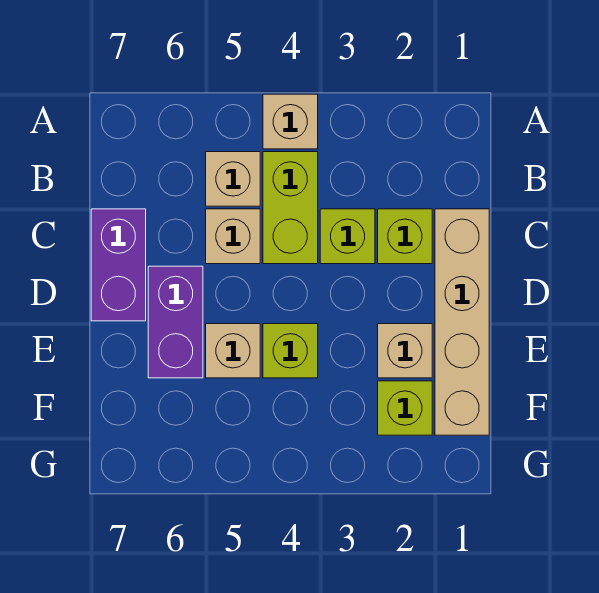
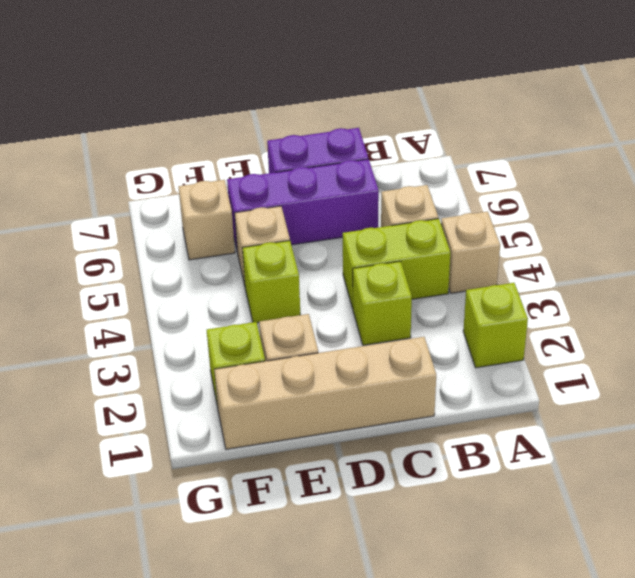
lime brick C2 level 1 -> lime brick A2 level 1
tan brick C5 level 1 -> tan brick F6 level 1
purple brick D6:E6 level 1 -> purple brick C6:E6 level 1

